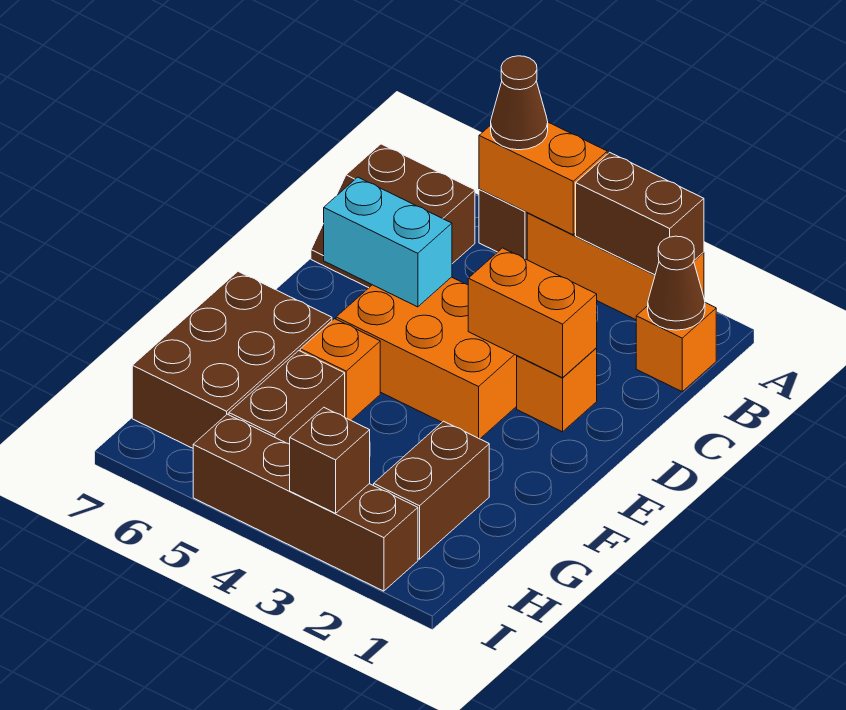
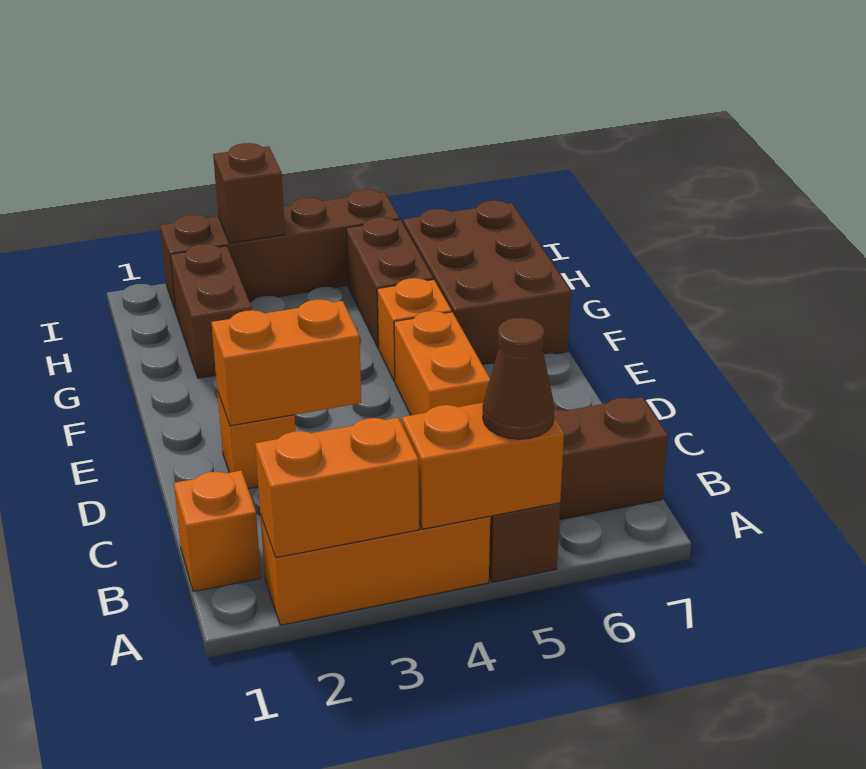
brown brick A2:A3 level 2 -> orange brick A2:A3 level 2
brown cone B1 level 2 -> none
orange brick D3:E5 level 1 -> orange brick D5:E5 level 1
cyan brick D5:D6 level 2 -> none

